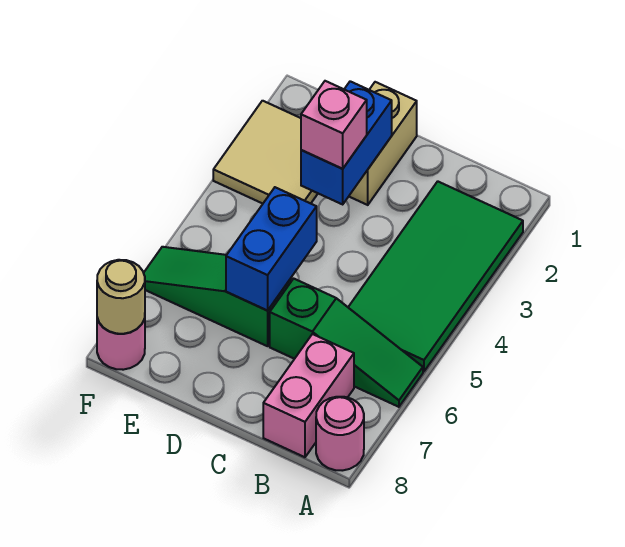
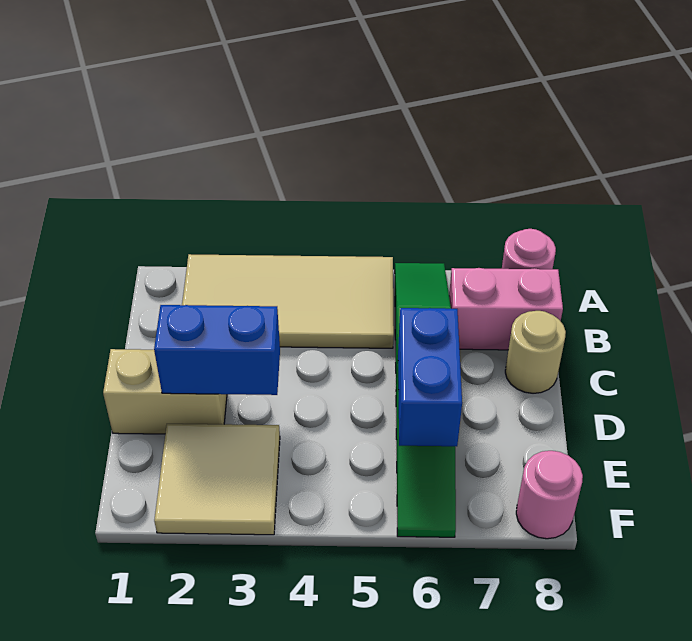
green tile A2:B5 level 1 -> tan tile A2:B5 level 1
pink brick D3 level 3 -> none
blue brick D5:D6 level 2 -> blue brick D6:E6 level 2
tan round brick F8 level 2 -> tan round brick C8 level 1

